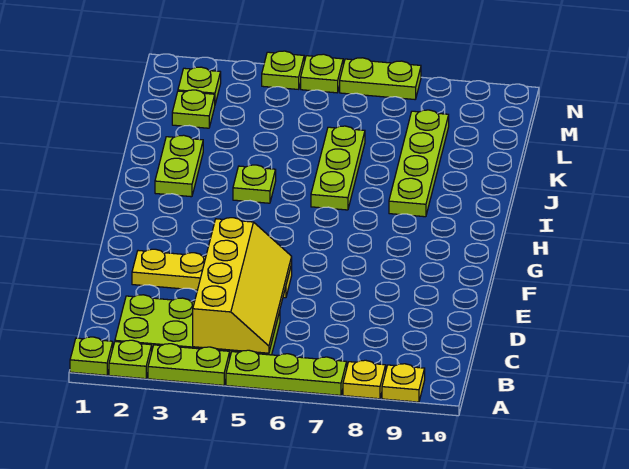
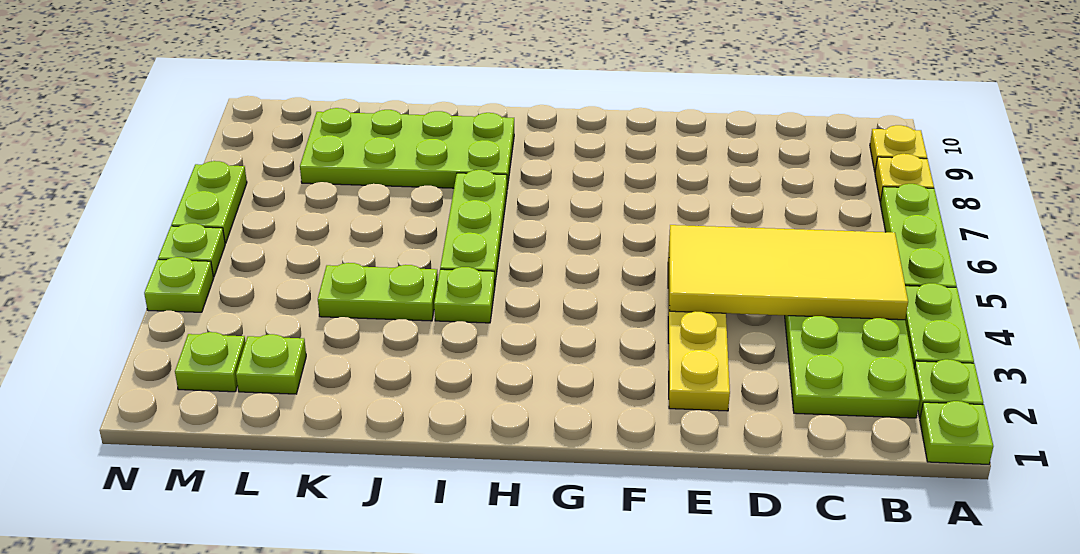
yellow slope B4:E5 level 2 top 4 -> yellow tile B4:E5 level 2
lime plate I2:J2 level 1 -> lime plate J4:K4 level 1
lime plate I6:K6 level 1 -> lime plate I5:I7 level 1
lime plate I8:L8 level 1 -> lime plate I8:L9 level 1

